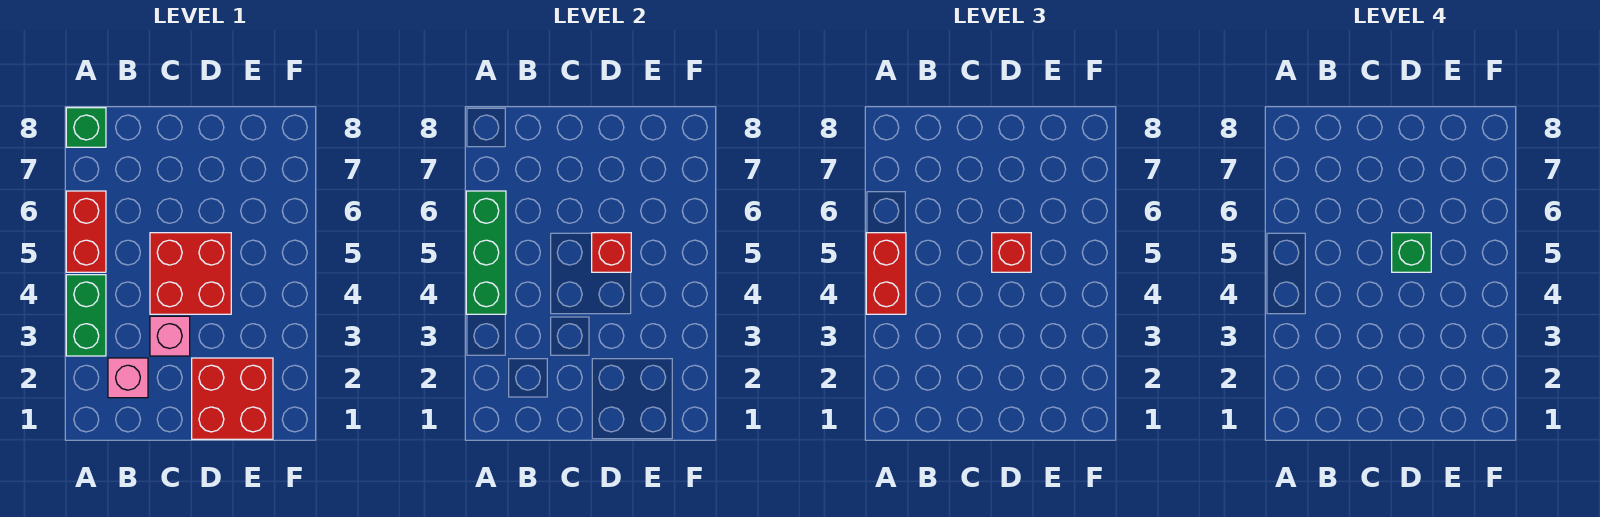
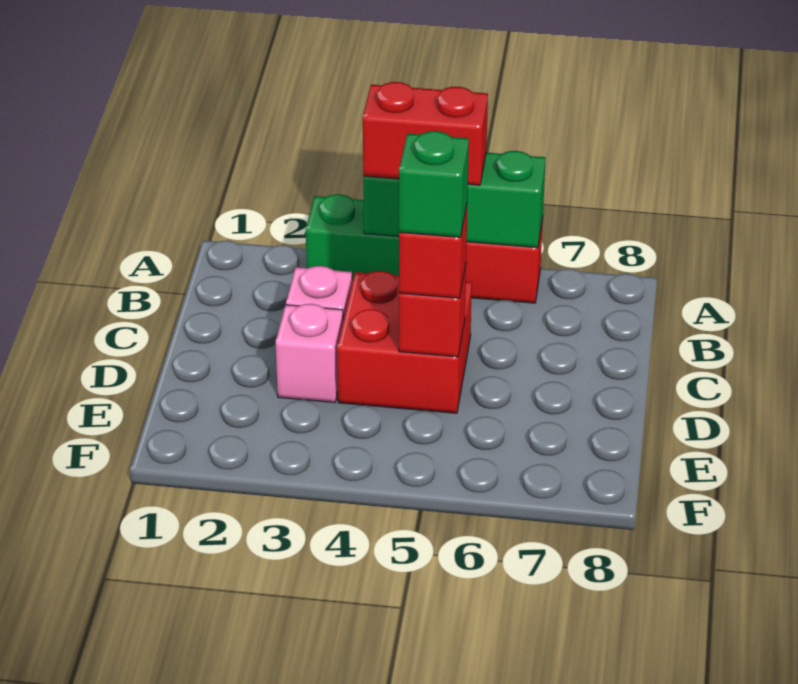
green brick A8 level 1 -> none
pink brick B2 level 1 -> pink brick D3 level 1
red brick D1:E2 level 1 -> none

